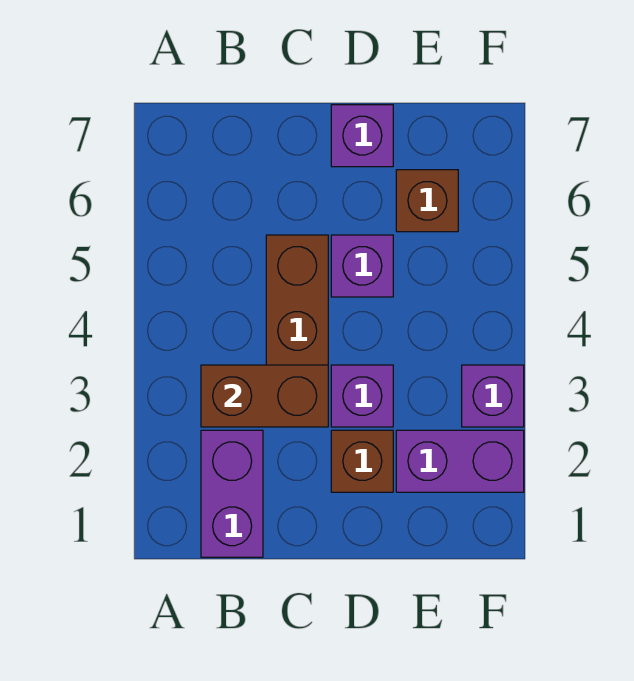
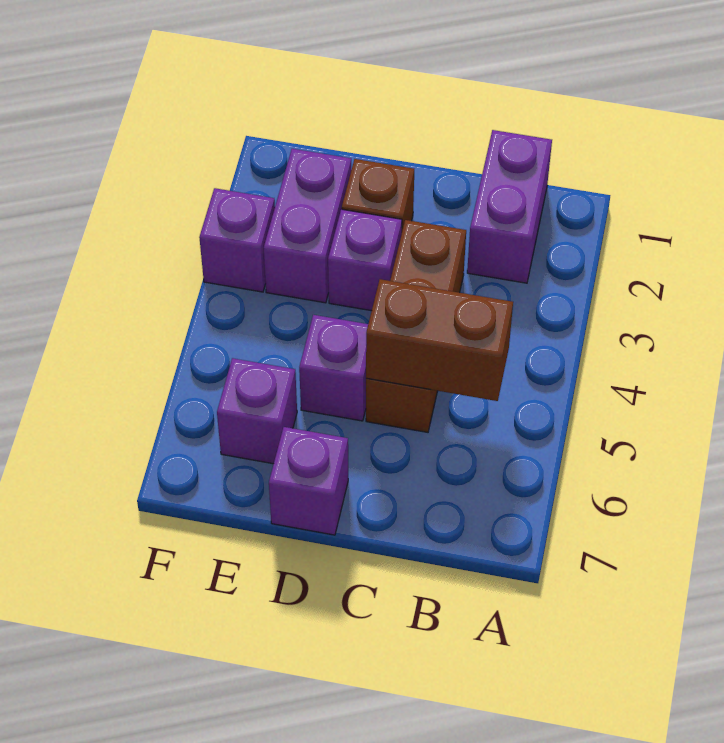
brown brick B3:C3 level 2 -> brown brick B5:C5 level 2
purple brick E2:F2 level 1 -> purple brick E2:E3 level 1
brown brick E6 level 1 -> purple brick E6 level 1

